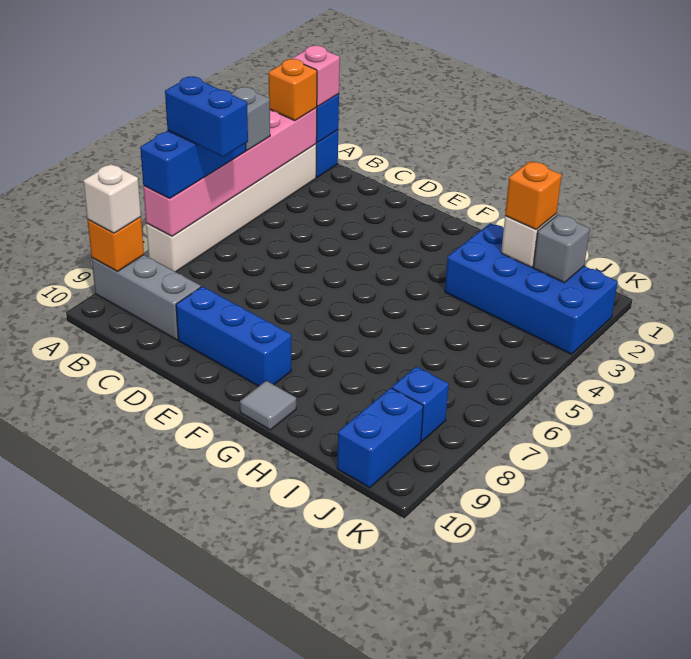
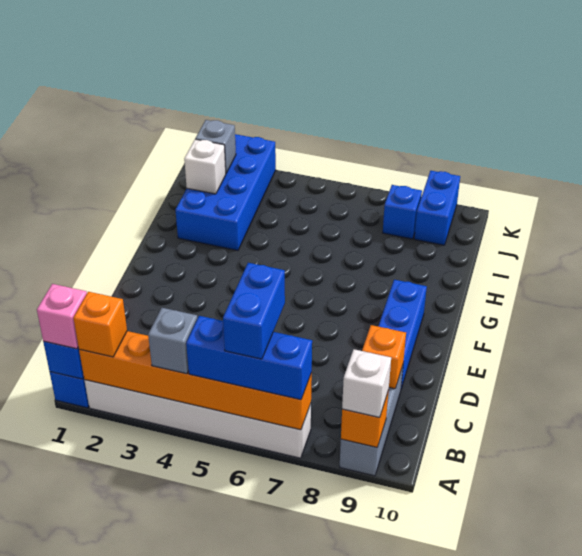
pink brick A2:A7 level 2 -> orange brick A2:A7 level 2
grey tile G10 level 1 -> none
orange brick I2 level 3 -> orange brick C9 level 2
blue brick J9:J10 level 1 -> blue brick J9:K9 level 1

